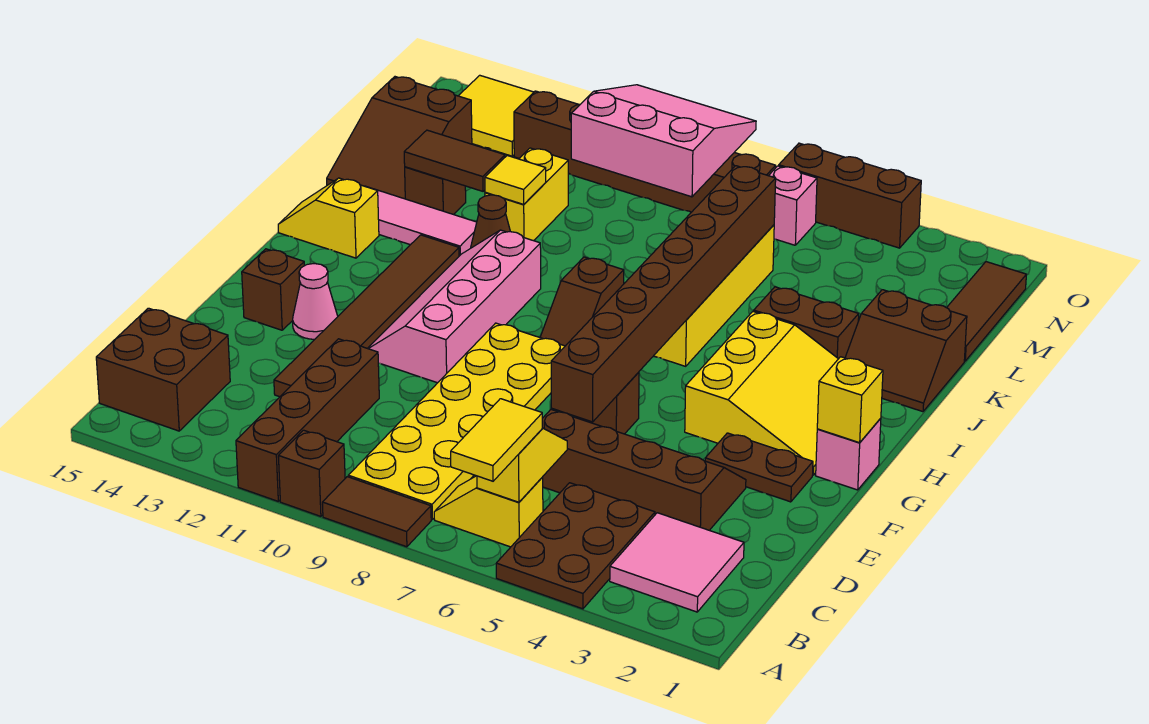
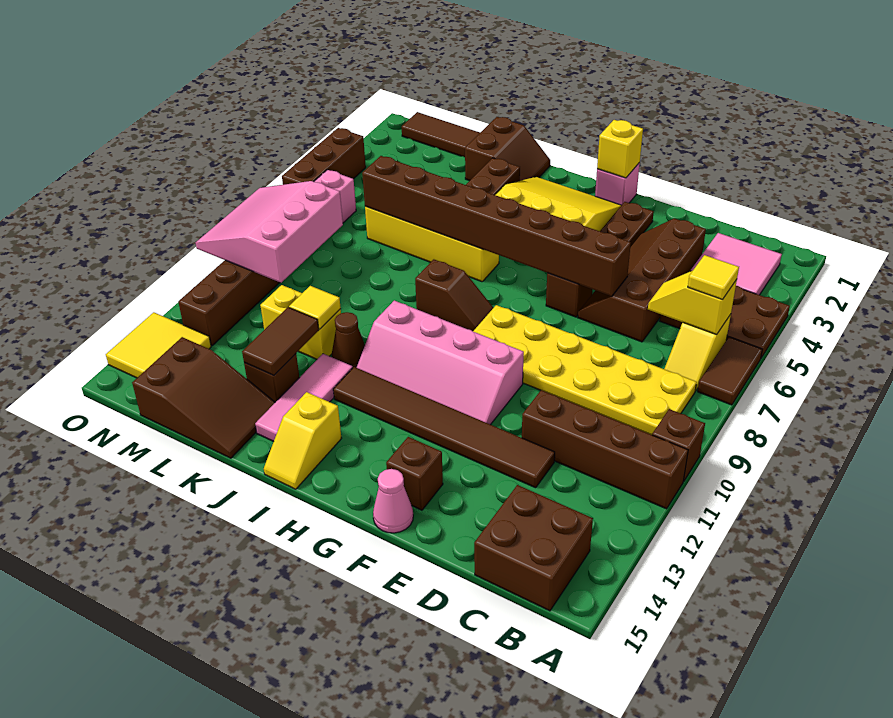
yellow tile A6:B6 level 3 -> yellow tile B6 level 3
brown tile A8:A9 level 1 -> brown tile A6:A7 level 1
pink cone F13 level 1 -> pink cone F15 level 1

